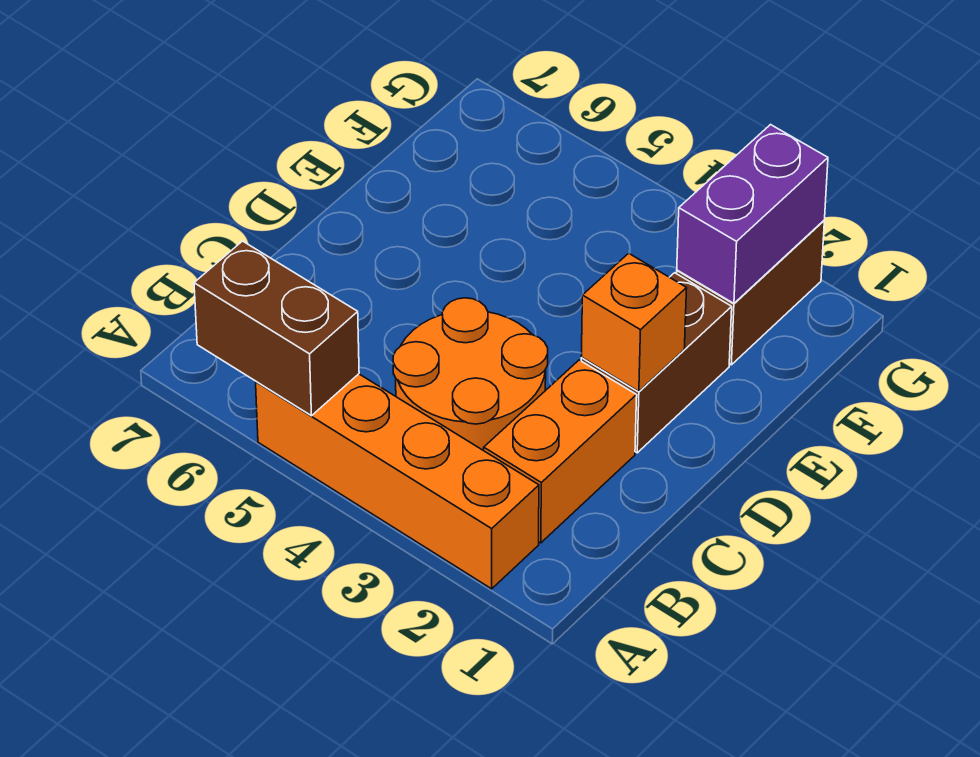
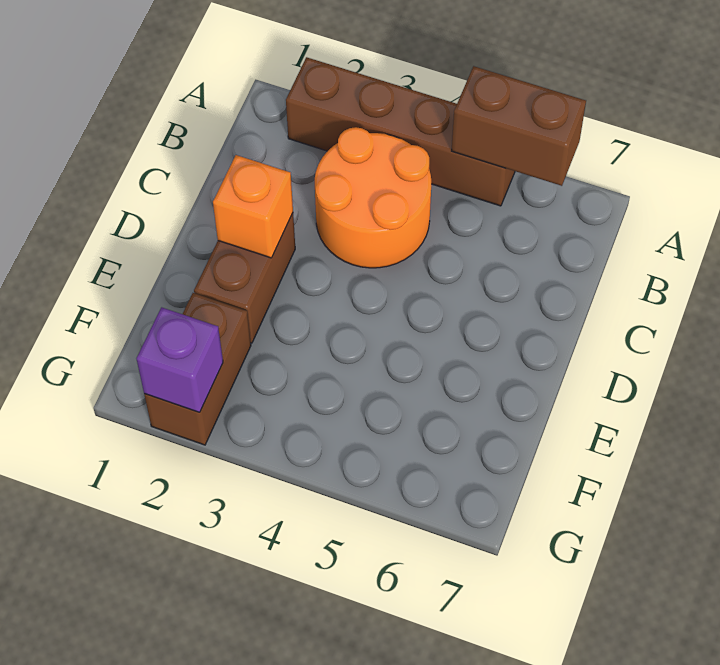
orange brick A2:A5 level 1 -> brown brick A2:A5 level 1
orange brick B2:C2 level 1 -> none
purple brick F2:G2 level 2 -> purple brick G2 level 2

